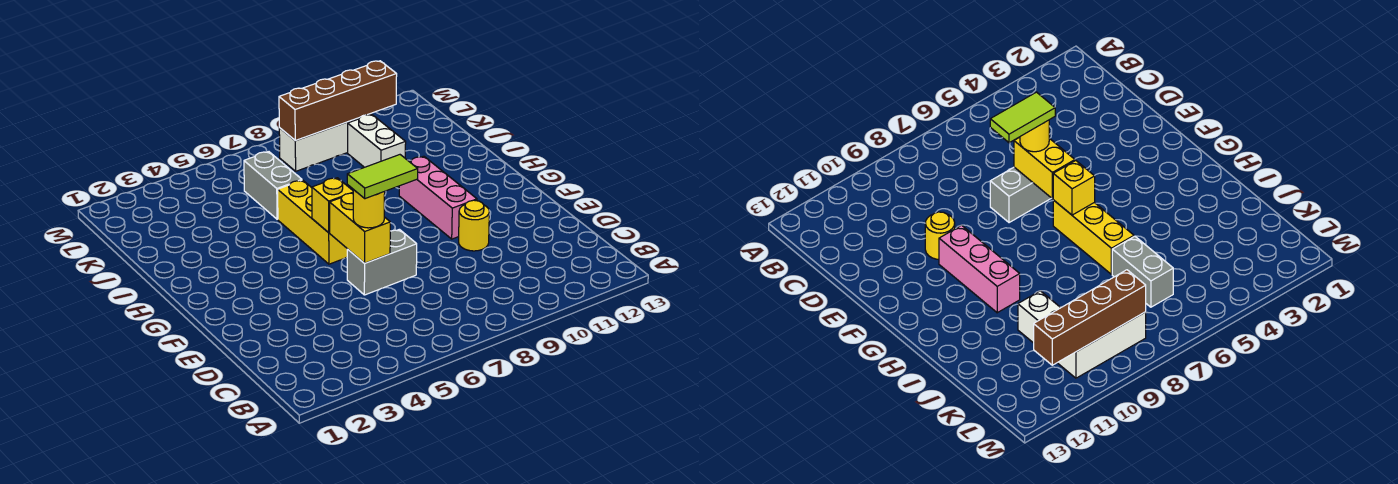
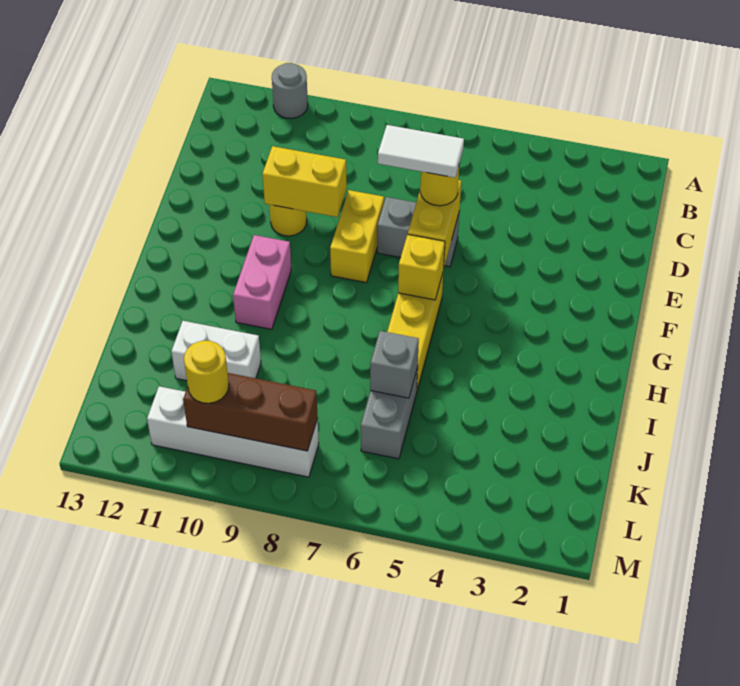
none -> grey round brick A11 level 1
lime tile E6:E7 level 4 -> white tile E6:E7 level 4
none -> yellow brick E8:F8 level 1
none -> yellow brick E9:E10 level 2
pink brick F10:H10 level 1 -> pink brick G10:H10 level 1
none -> grey brick J6 level 2
white brick J10:K10 level 1 -> white brick J10:J11 level 1
white brick L8:L10 level 1 -> white brick L8:L11 level 1
brown brick L8:L11 level 2 -> brown brick L8:L10 level 2
none -> yellow round brick L10 level 3

